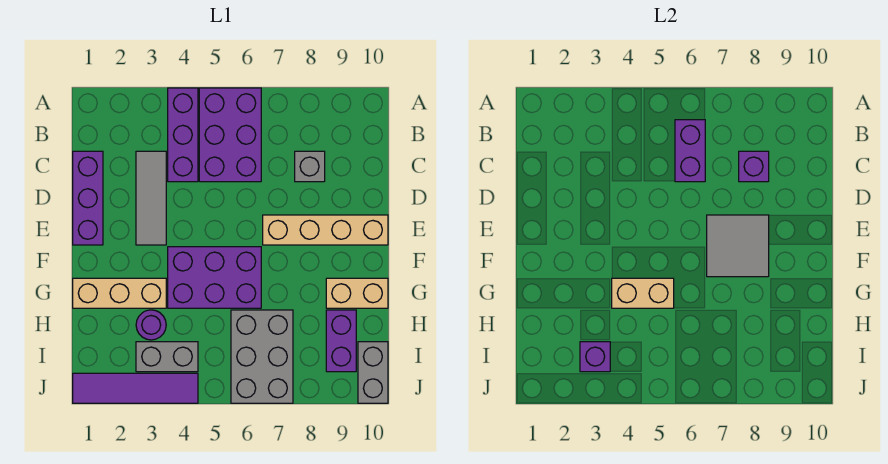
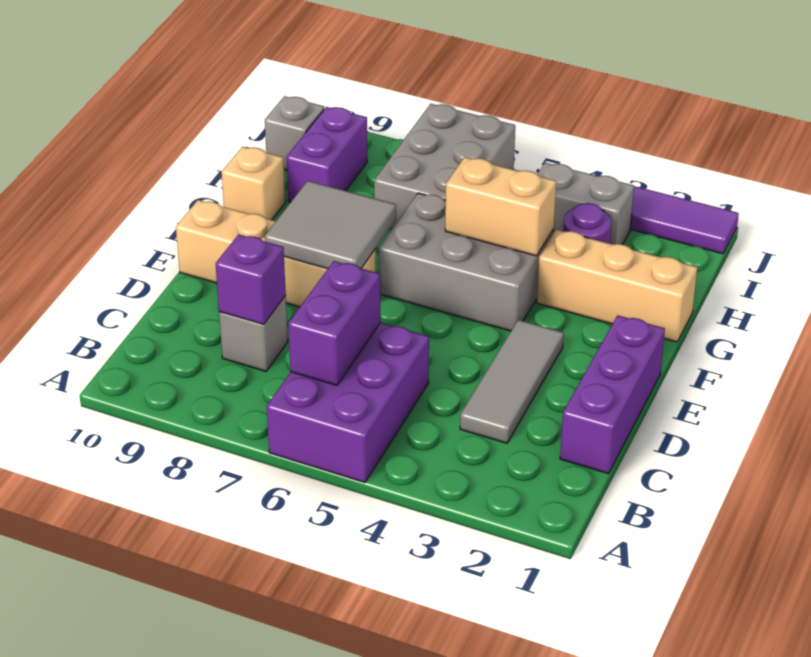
purple brick A4:C4 level 1 -> none
purple brick F4:G6 level 1 -> grey brick F4:G6 level 1
tan brick G9:G10 level 1 -> tan brick G10 level 1
purple brick I3 level 2 -> none
grey brick I10:J10 level 1 -> grey brick I10 level 1

